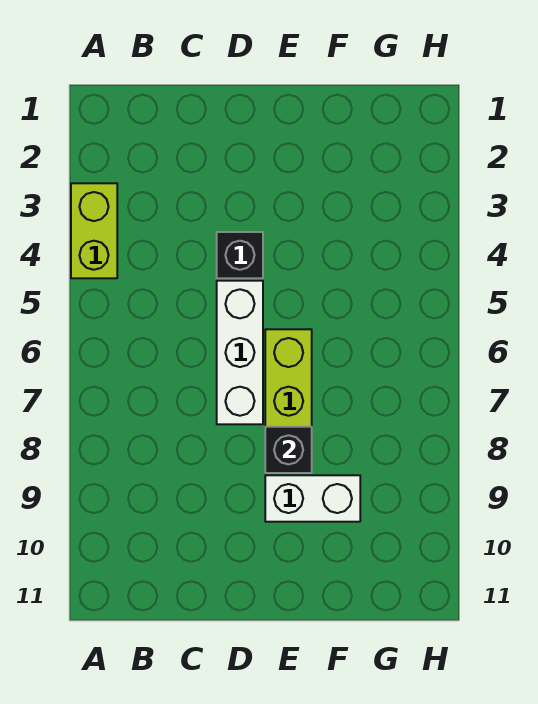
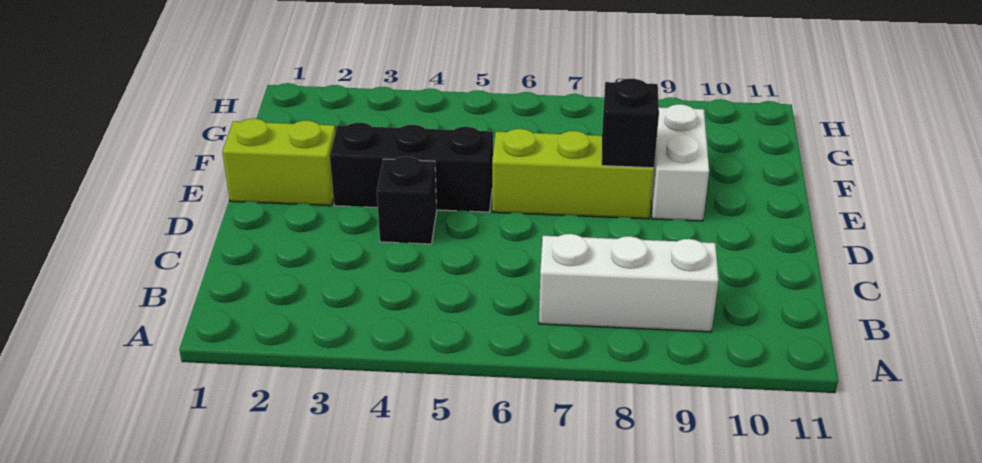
lime brick A3:A4 level 1 -> lime brick E1:E2 level 1
white brick D5:D7 level 1 -> white brick B7:B9 level 1
none -> black brick E3:E5 level 1

